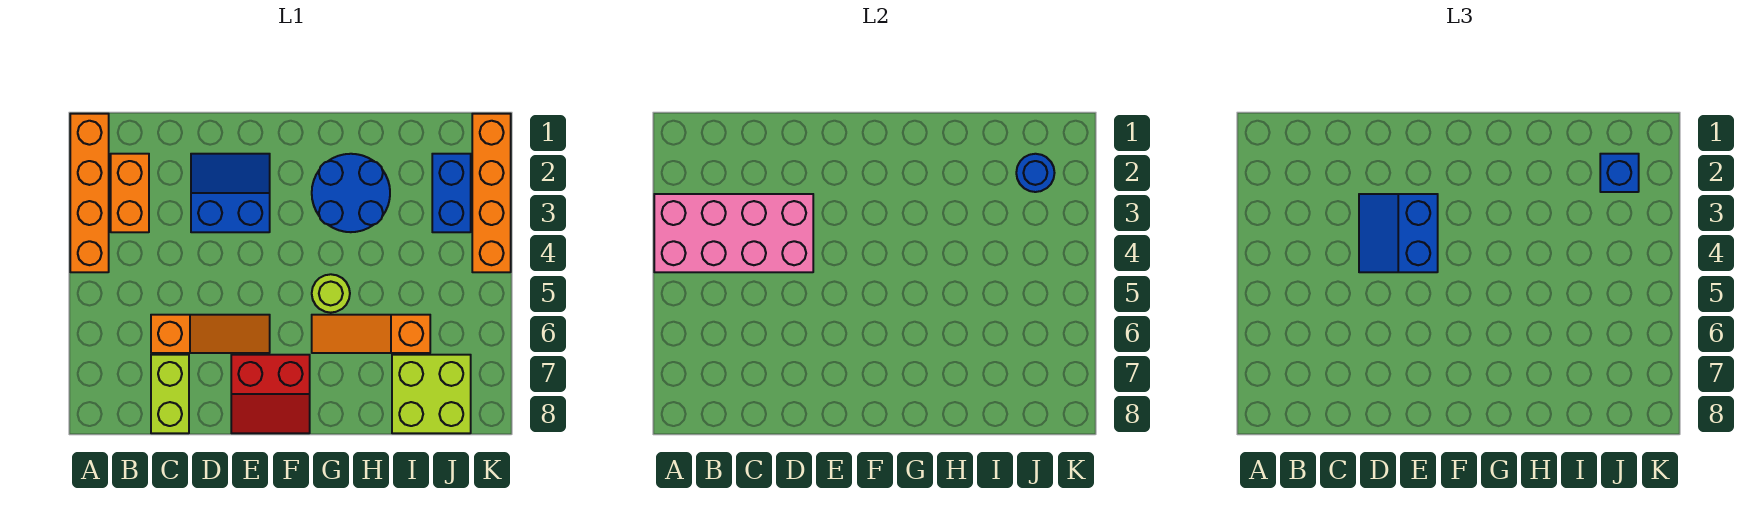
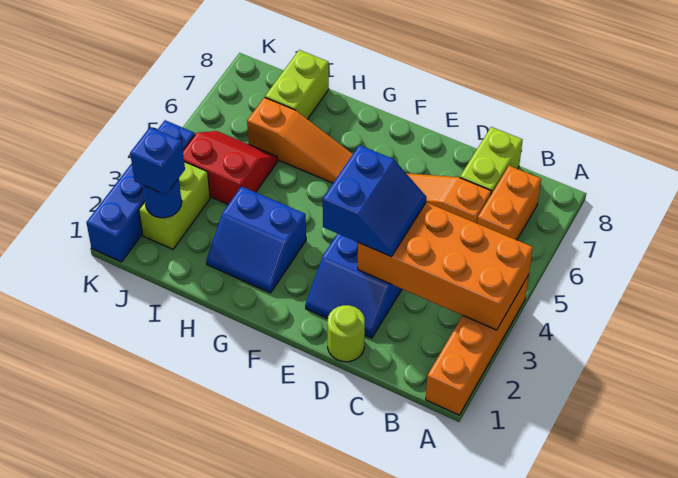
pink brick A3:D4 level 2 -> orange brick A3:D4 level 2
orange brick B2:B3 level 1 -> orange brick B6:B7 level 1
red slope E7:F8 level 1 top 7 -> red slope I4:J5 level 1 top 4
blue round brick G2:H3 level 1 -> blue slope G2:H3 level 1 top 3
lime round brick G5 level 1 -> lime round brick D1 level 1
lime brick I7:J8 level 1 -> lime brick I7:I8 level 1
blue brick J2:J3 level 1 -> lime brick J2:J3 level 1
orange brick K1:K4 level 1 -> blue brick K1:K4 level 1

